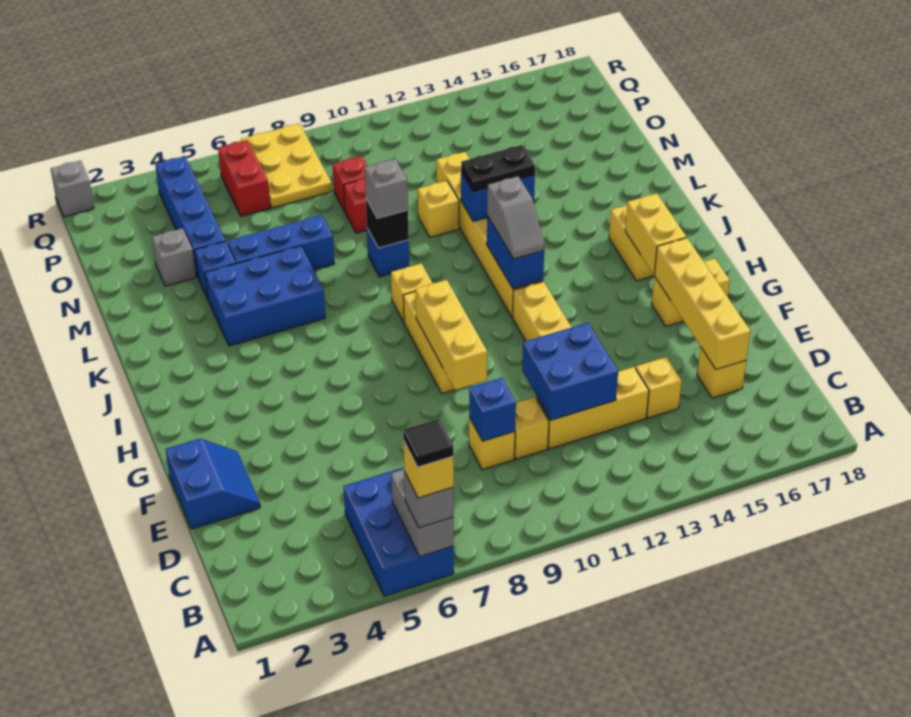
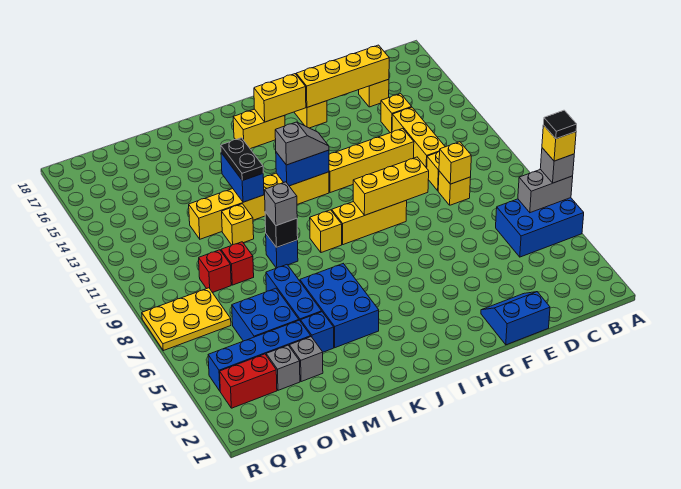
blue brick D9 level 2 -> yellow brick D9 level 2
blue brick D11:E12 level 2 -> blue brick N5:O6 level 1
red brick P6:Q6 level 1 -> red brick P3:Q3 level 1
grey brick R1 level 1 -> grey brick O3 level 1

